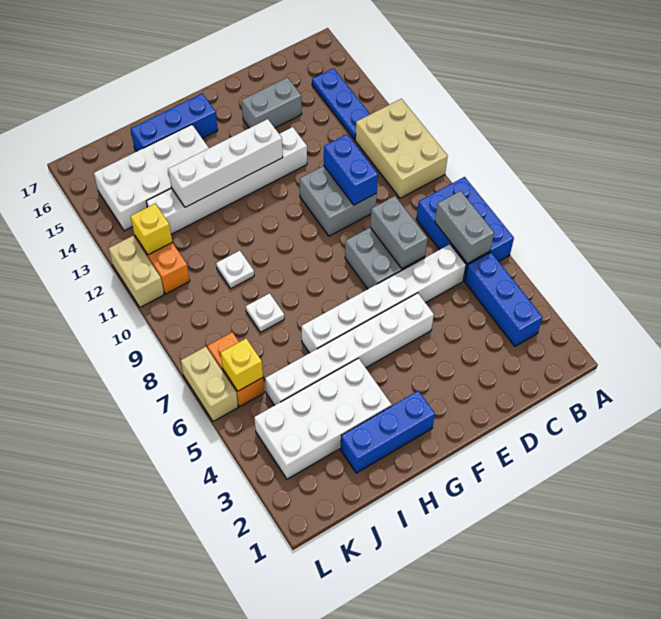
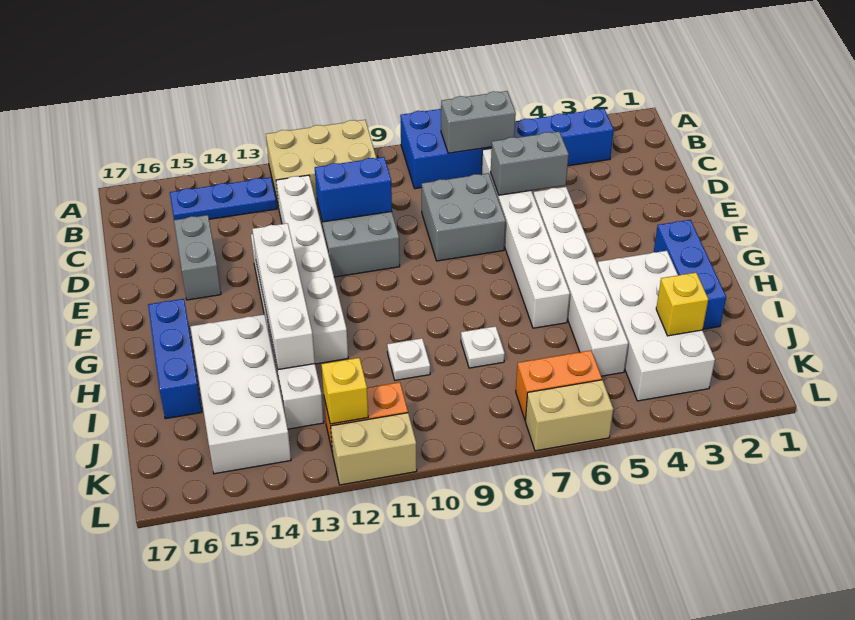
none -> white brick C12:H12 level 1
grey brick D7:D8 level 2 -> grey brick D5:D6 level 2
yellow brick K6 level 2 -> yellow brick J3 level 2

